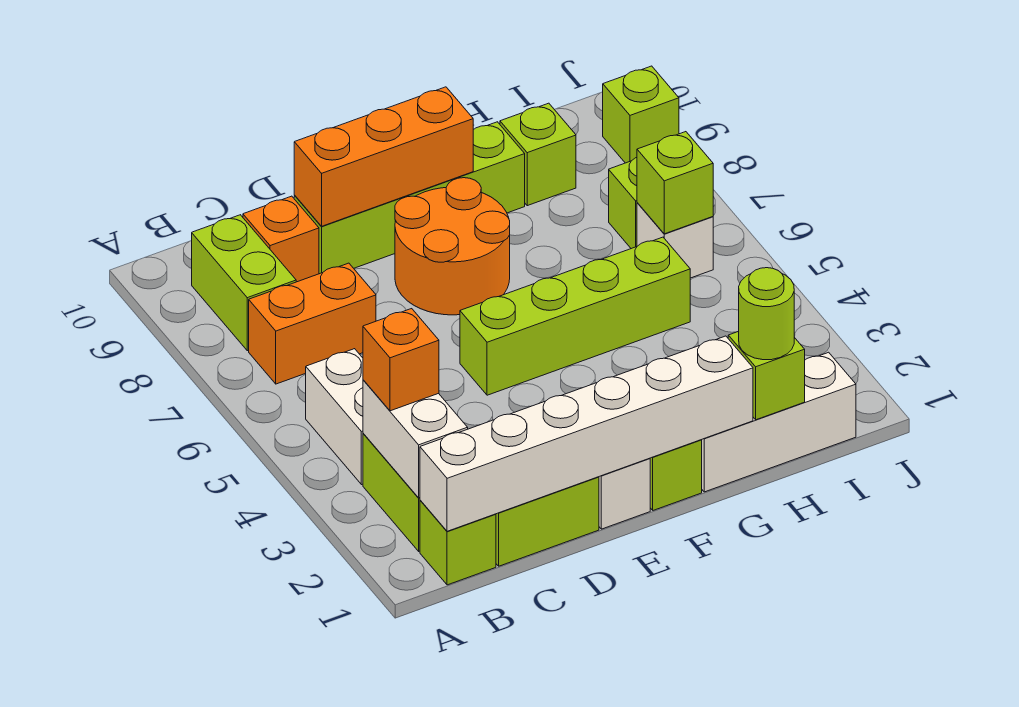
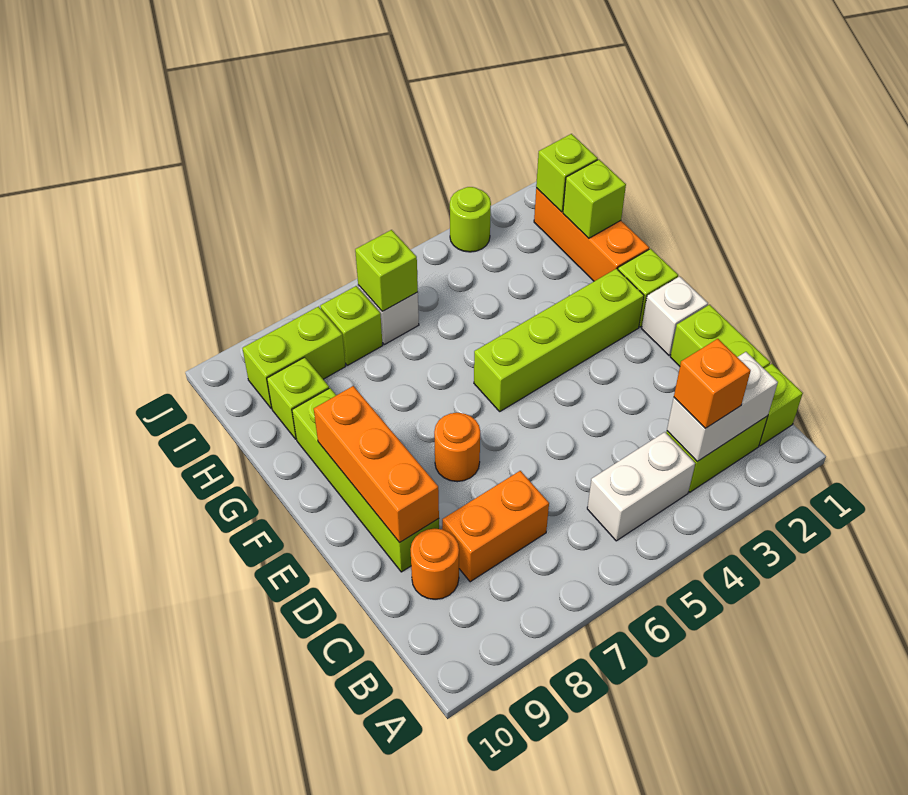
white brick B1:G1 level 2 -> none
orange brick B7:C7 level 1 -> orange brick C7:C8 level 1
lime brick B8:B9 level 1 -> lime brick I8:I9 level 1
orange brick C9 level 1 -> orange round brick C9 level 1
lime brick E5:H5 level 1 -> lime brick F2:F5 level 1
orange round brick E7:F8 level 1 -> orange round brick E7 level 1
white brick G1:I1 level 1 -> orange brick G1:I1 level 1
lime round brick H1 level 3 -> lime round brick J3 level 1
lime brick J9 level 1 -> lime brick I1 level 2

